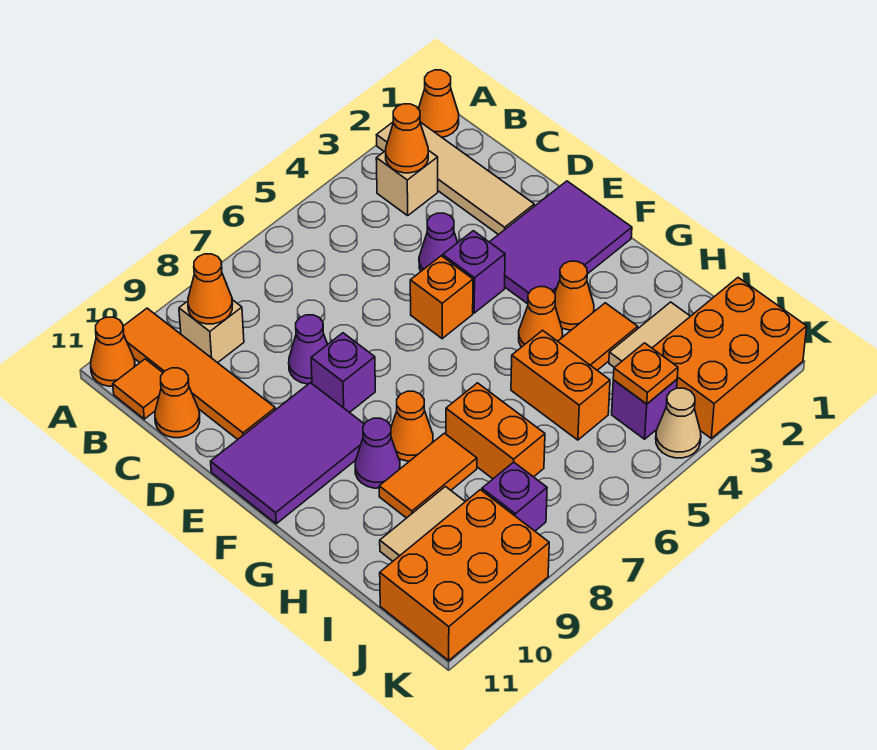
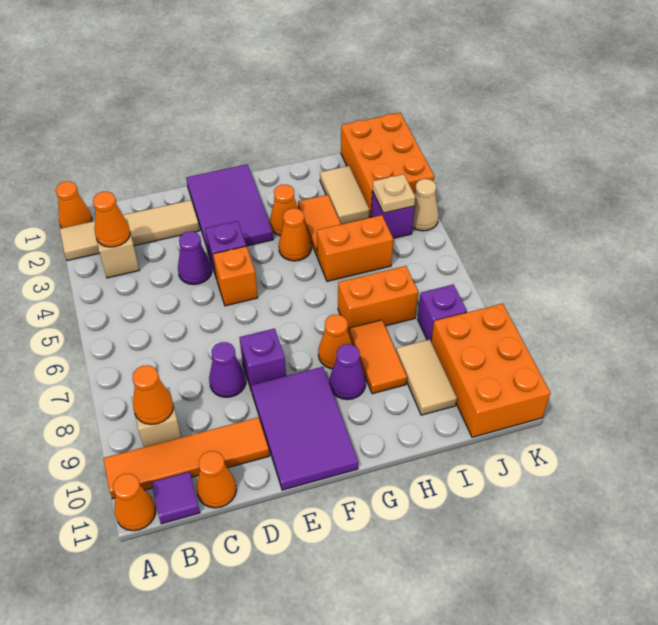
orange tile B11 level 1 -> purple tile B11 level 1
orange plate J4 level 2 -> tan plate J4 level 2

